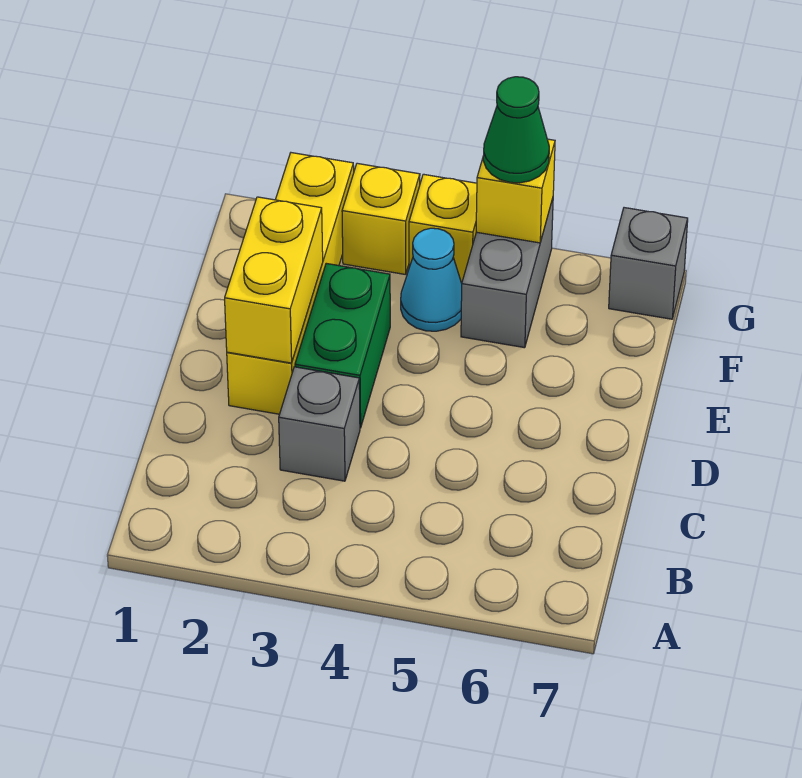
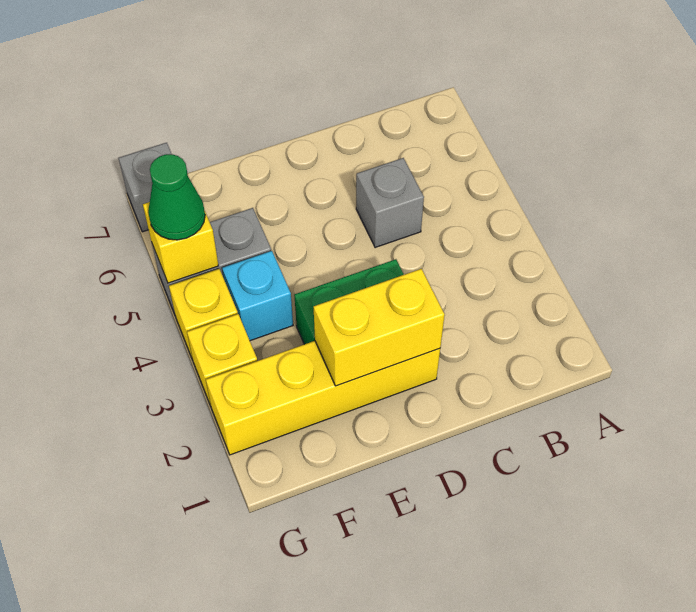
grey brick C3 level 1 -> grey brick C5 level 1
cyan cone F4 level 1 -> cyan brick F4 level 1

